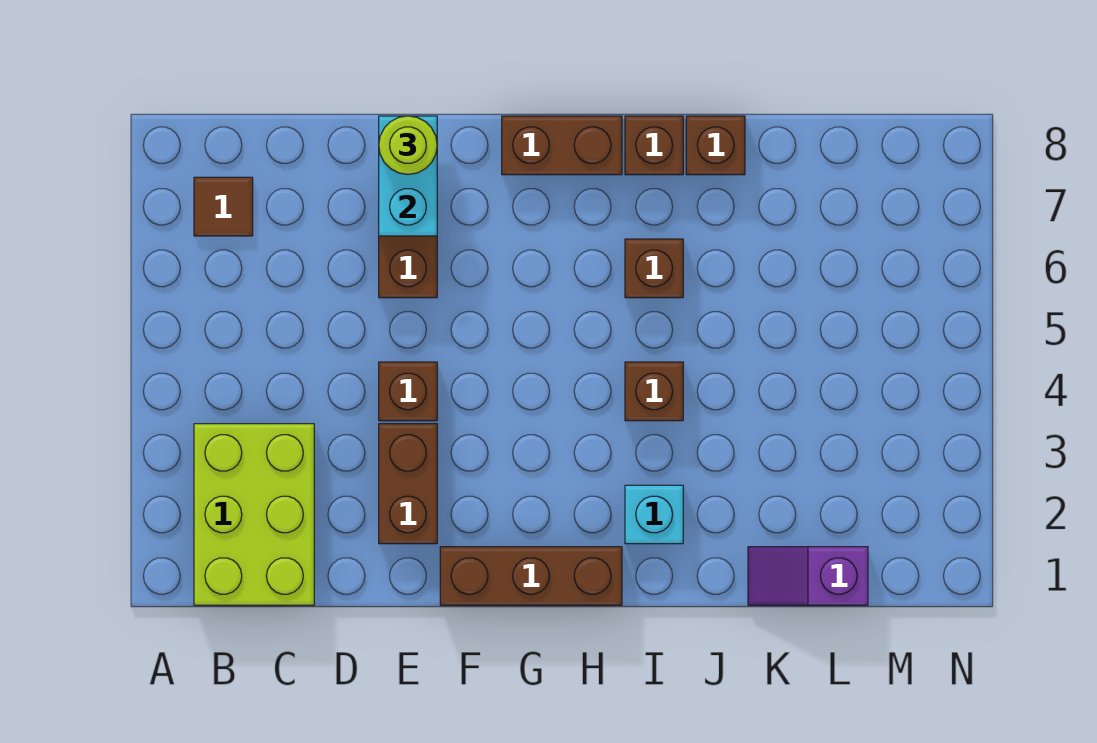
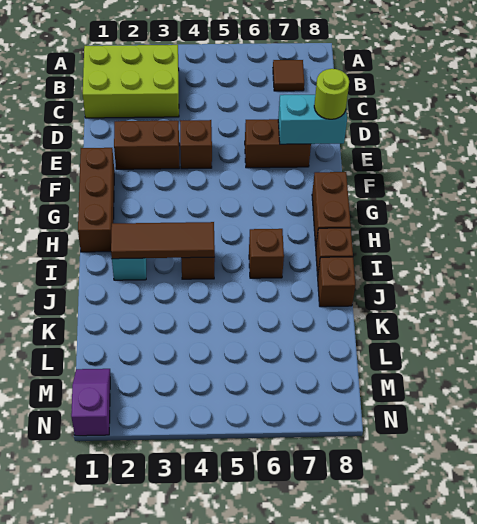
none -> brown tile I2:I4 level 2
purple slope K1:L1 level 1 top L -> purple slope M1:N1 level 1 top N

